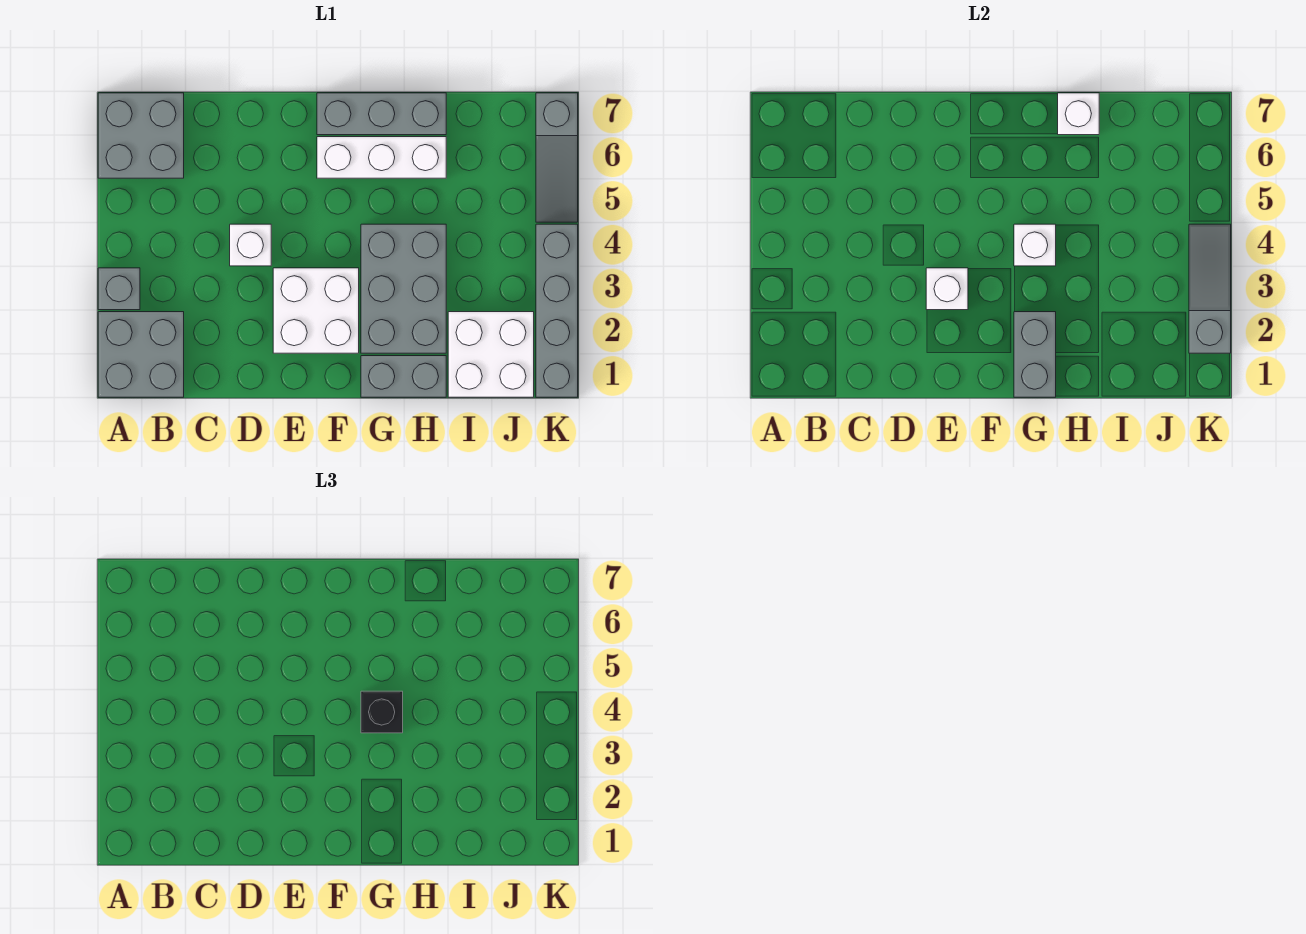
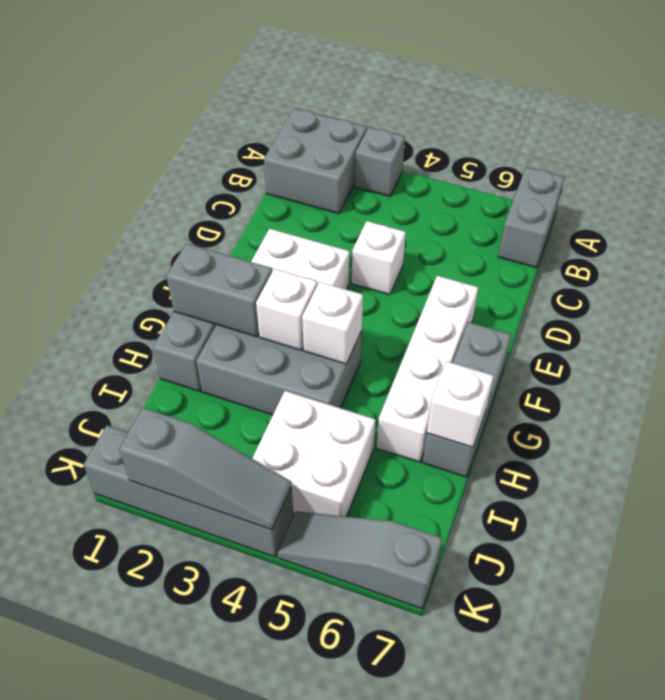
grey brick A6:B7 level 1 -> grey brick A7:B7 level 1
white brick E3 level 2 -> white brick G3 level 2
white brick F6:H6 level 1 -> white brick E6:H6 level 1
black brick G4 level 3 -> none
white brick I1:J2 level 1 -> white brick I4:J5 level 1

